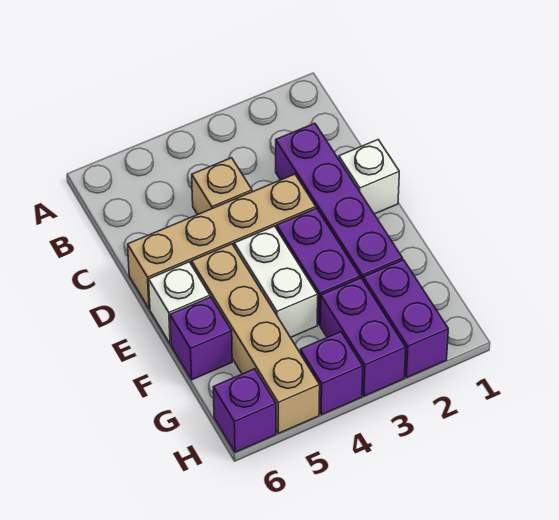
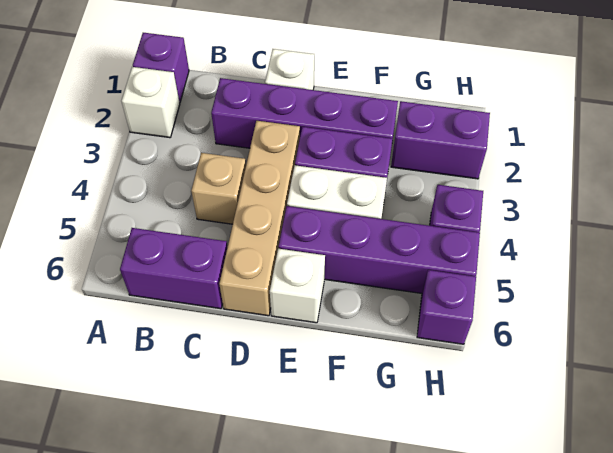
none -> white brick A2 level 1
tan brick E5:H5 level 1 -> purple brick E5:H5 level 1
purple brick F6 level 1 -> purple brick A1 level 1
purple brick G3:H3 level 1 -> purple brick B6:C6 level 1

